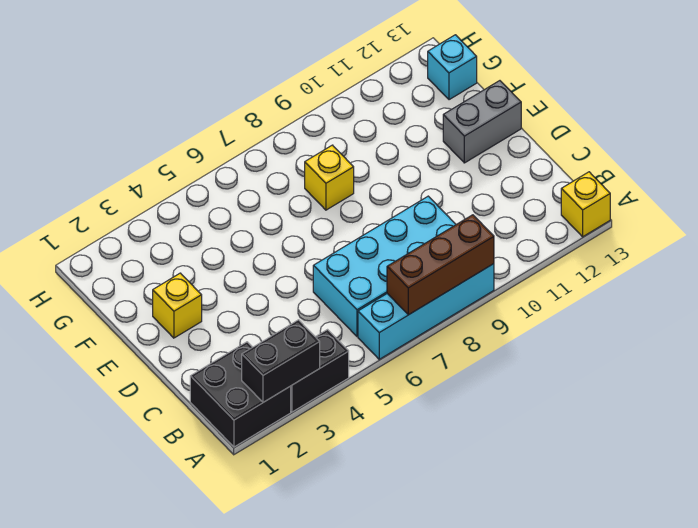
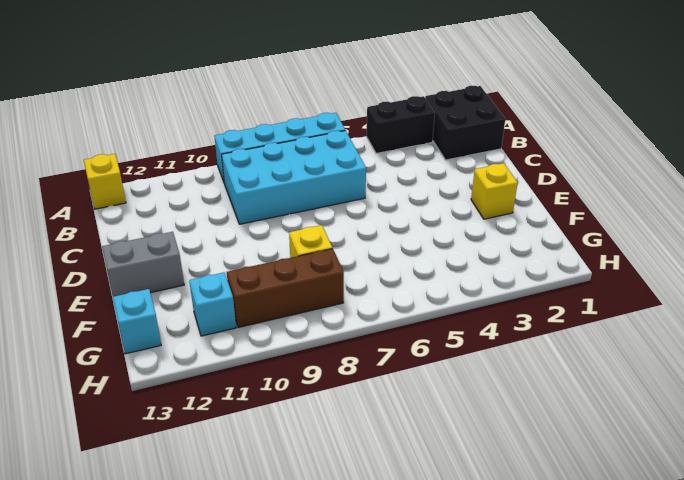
black brick A2:A3 level 2 -> none
brown brick A7:A9 level 2 -> brown brick G8:G10 level 1
none -> cyan brick G11 level 1

